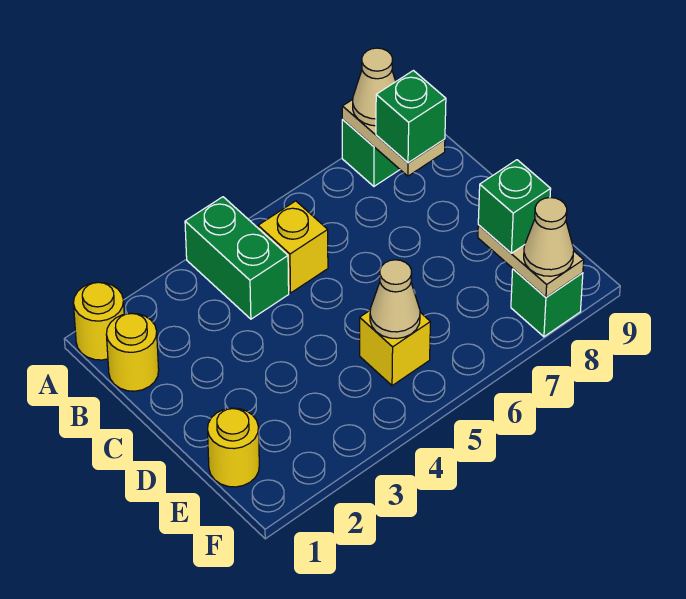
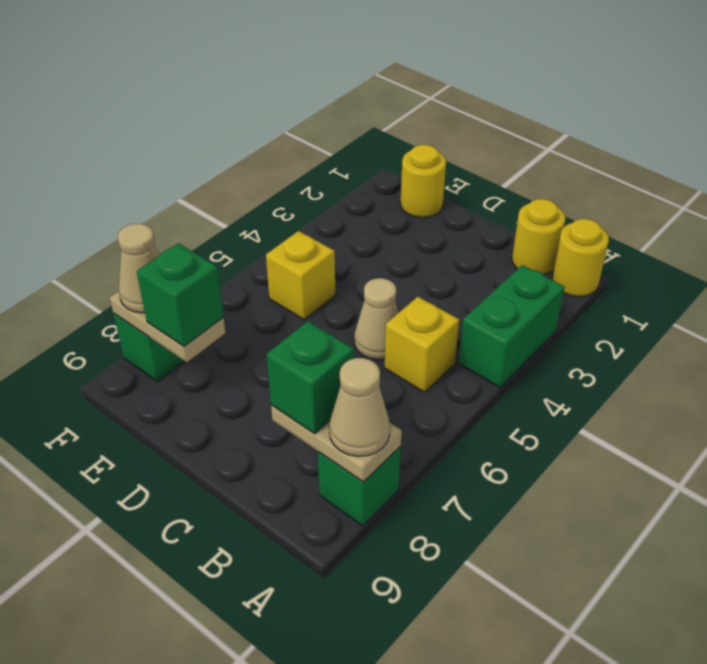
green brick A4:B4 level 1 -> green brick A3:A4 level 1
tan cone E5 level 2 -> tan cone C5 level 1

